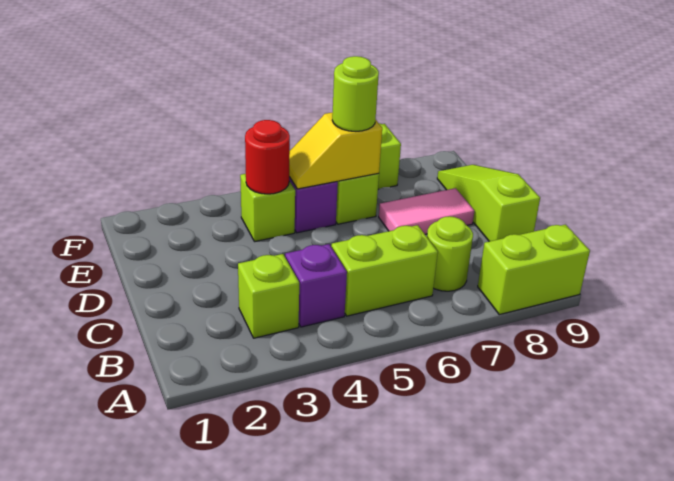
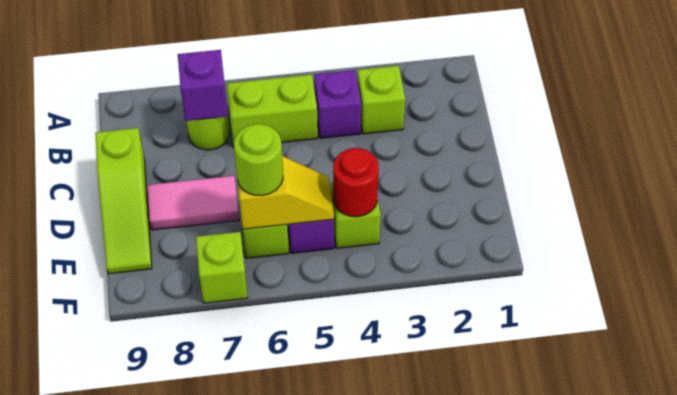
lime brick A8:A9 level 1 -> none
none -> purple brick B7 level 2

